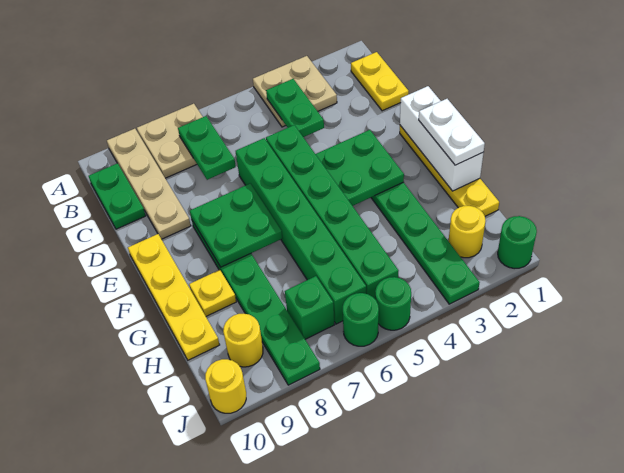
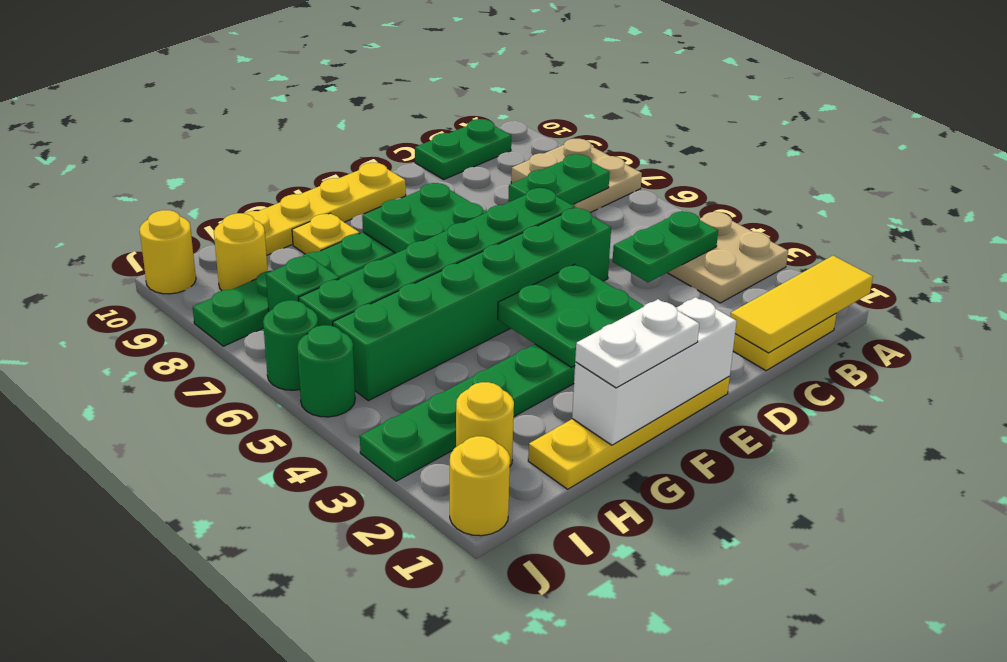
none -> yellow tile A1:C1 level 2
tan plate A9:D9 level 1 -> none
green round brick J1 level 1 -> yellow round brick J1 level 1

